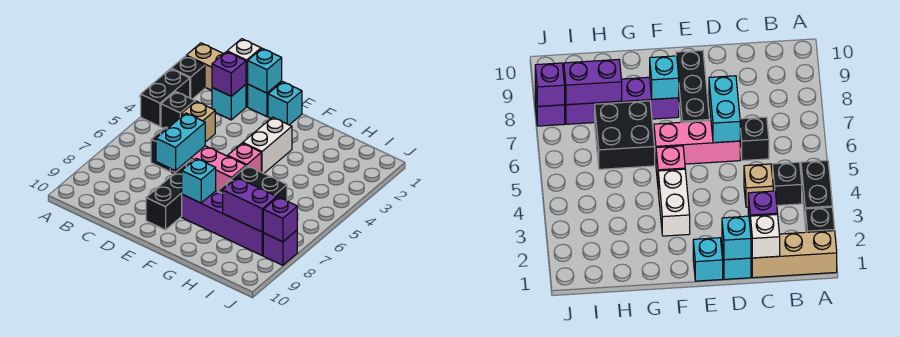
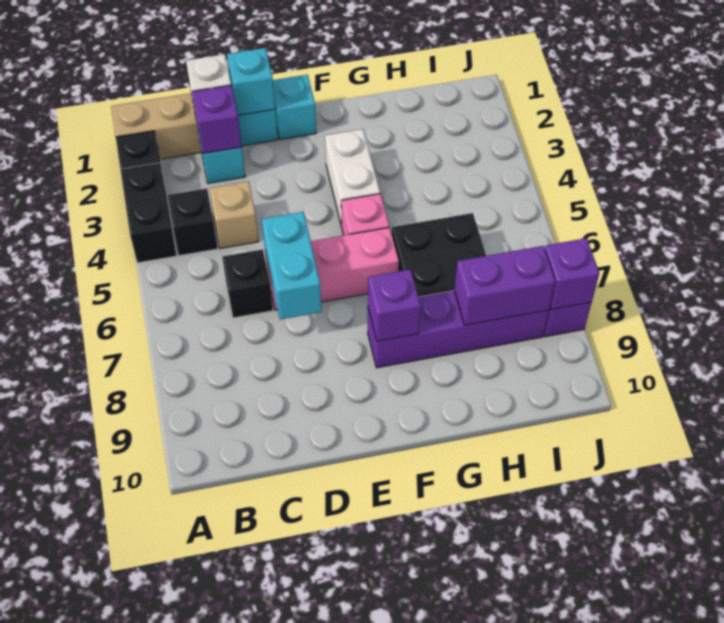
black brick E7:E9 level 1 -> none
cyan brick F8 level 2 -> purple brick F8 level 2

